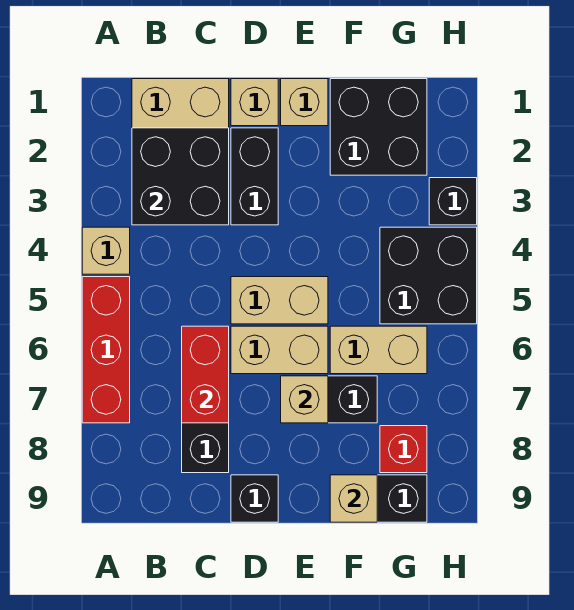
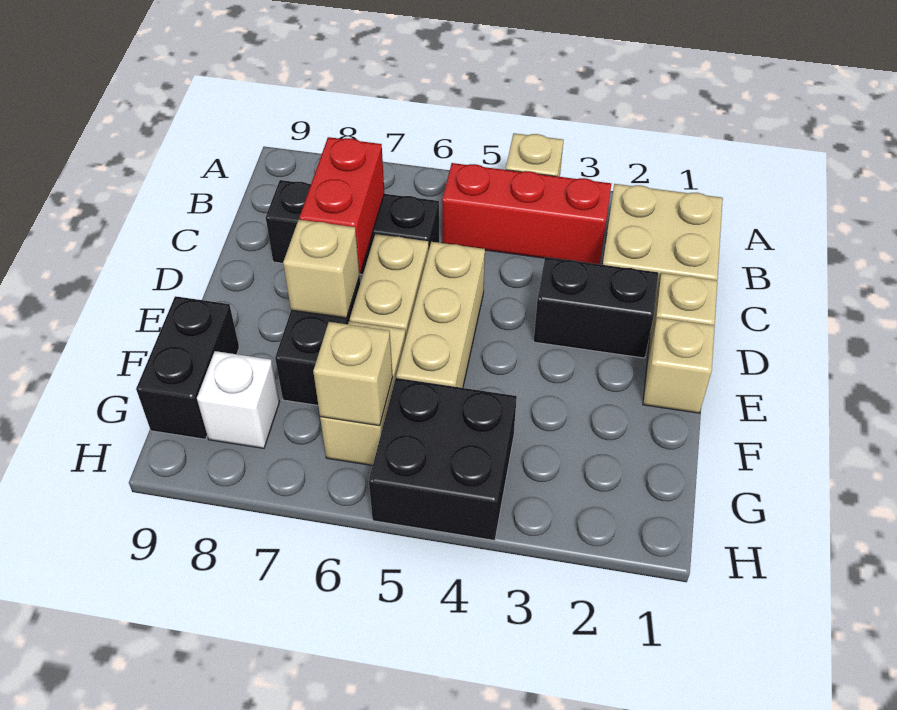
red brick A5:A7 level 1 -> red brick B3:B5 level 1
black brick B2:C3 level 2 -> none
red brick C6:C7 level 2 -> red brick C7:D7 level 2
tan brick D5:E5 level 1 -> tan brick D5:F5 level 1
black brick D9 level 1 -> none
black brick F1:G2 level 1 -> none
tan brick F9 level 2 -> tan brick G6 level 2
red brick G8 level 1 -> white brick G8 level 1
black brick H3 level 1 -> none

